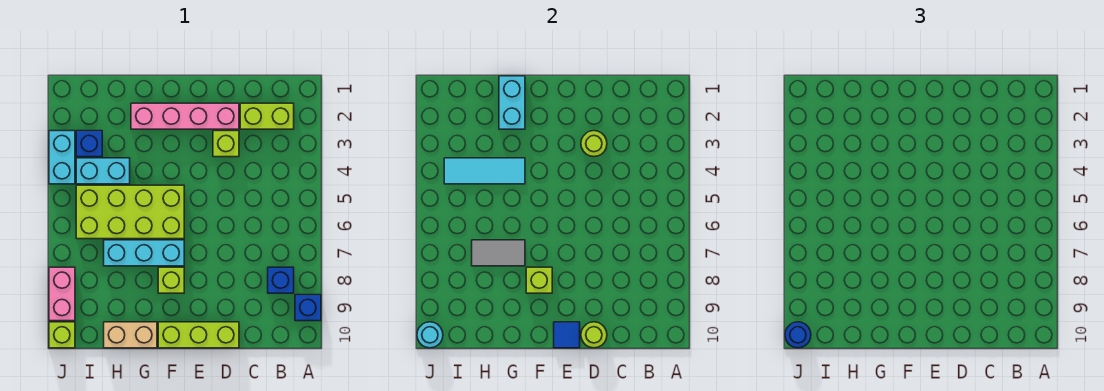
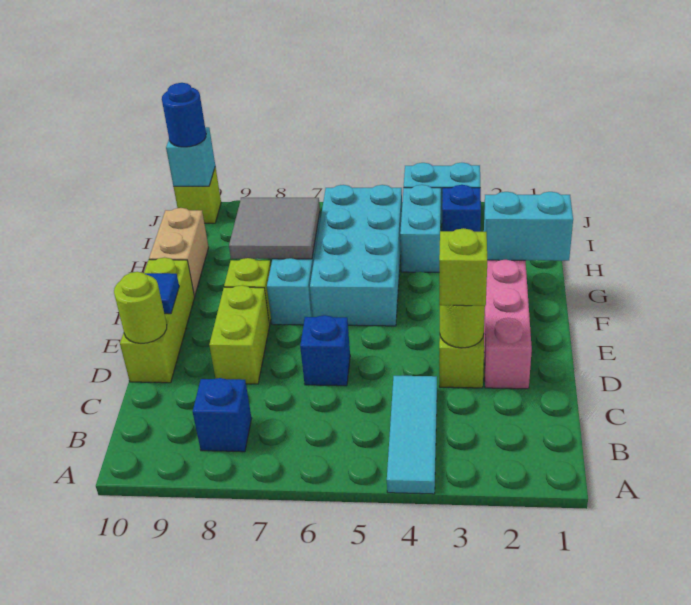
blue brick A9 level 1 -> blue brick D6 level 1
lime brick B2:C2 level 1 -> lime brick D8:E8 level 1
lime brick F5:I6 level 1 -> cyan brick F5:I6 level 1
lime brick F8 level 2 -> lime brick D3 level 3
cyan tile G4:I4 level 2 -> cyan tile A4:C4 level 1
grey tile G7:H7 level 2 -> grey tile G7:H8 level 2
pink brick J8:J9 level 1 -> none
cyan round brick J10 level 2 -> cyan brick J10 level 2

